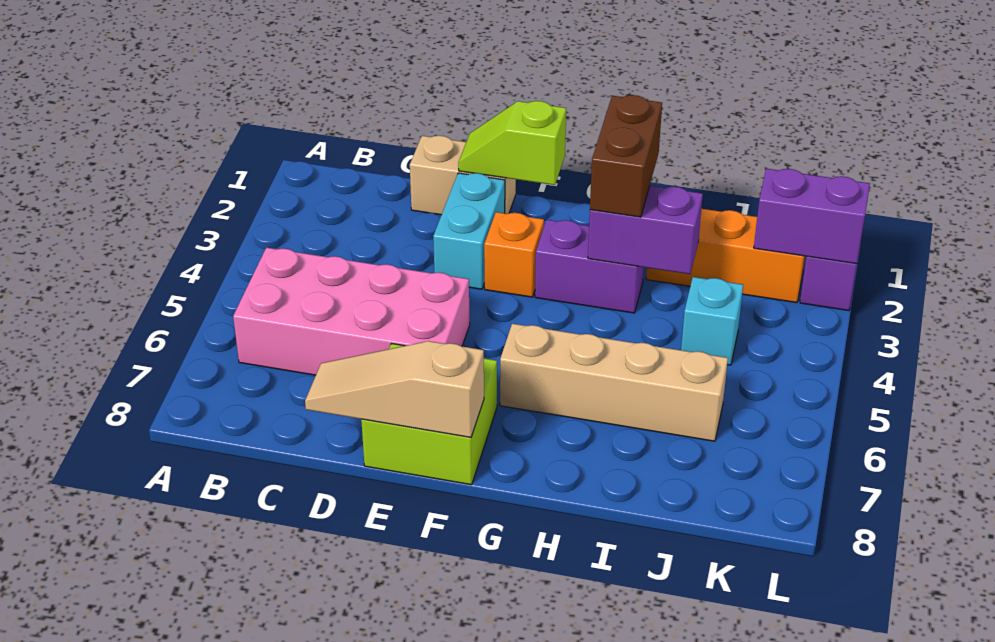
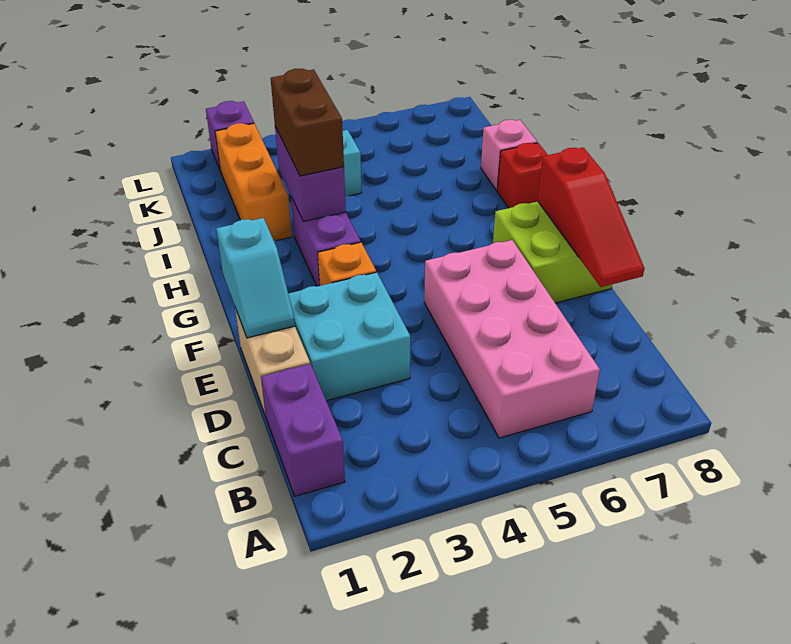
tan slope D8:F8 level 2 top F -> red slope D8:F8 level 2 top F
lime slope E1:F1 level 2 top F -> cyan slope E1:F1 level 2 top F
cyan brick E2:E3 level 1 -> cyan brick D2:E3 level 1
tan brick G6:J6 level 1 -> none
brown brick H2:H3 level 3 -> brown brick H3:I3 level 3
none -> red brick H8 level 1
none -> pink brick I8 level 1
purple brick K2:L2 level 2 -> purple brick B1:C1 level 1

